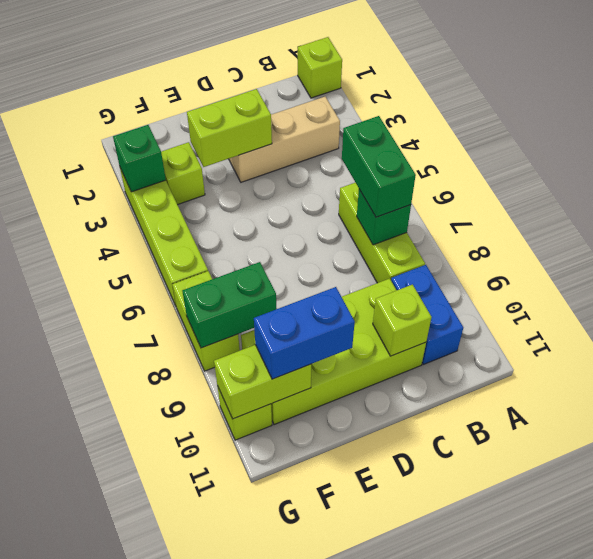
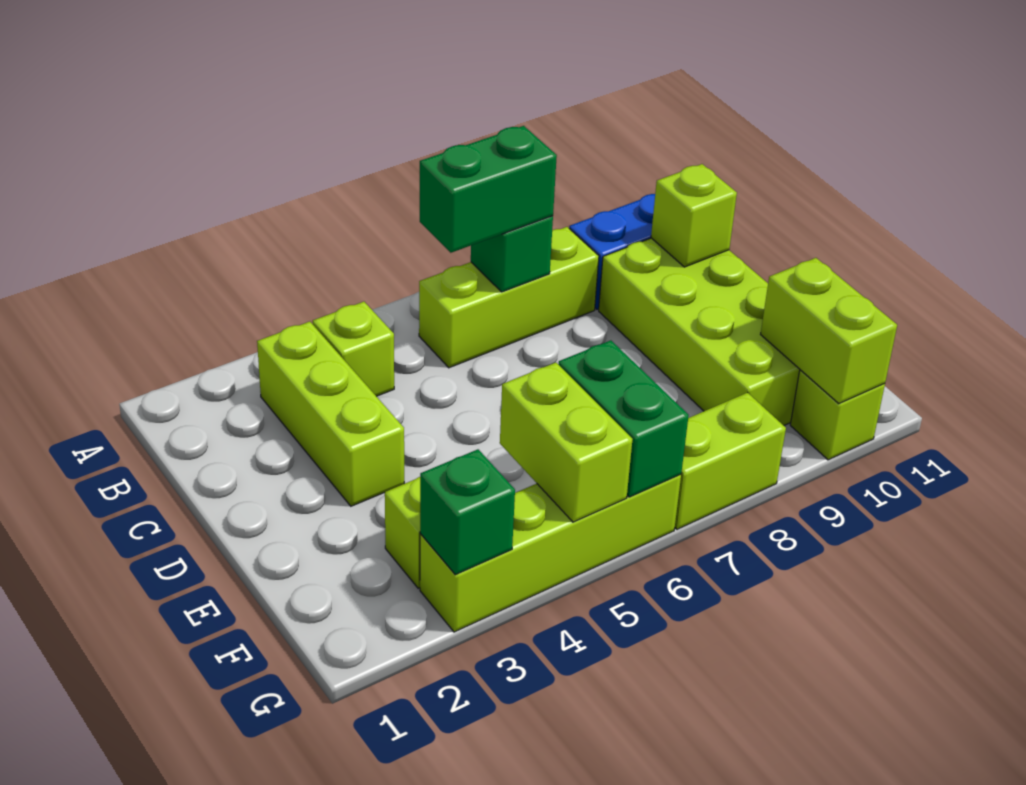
lime brick A1 level 1 -> lime brick B4 level 1
tan brick B3:D3 level 1 -> lime brick B3:D3 level 1
lime brick D3:E3 level 2 -> lime brick F5:G5 level 2
blue brick E10:F10 level 3 -> none
green brick F8:G8 level 2 -> green brick F6:G6 level 2

